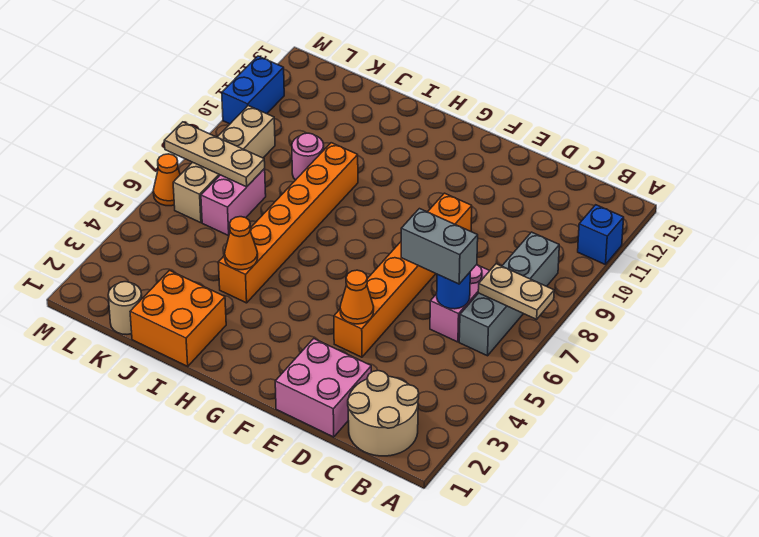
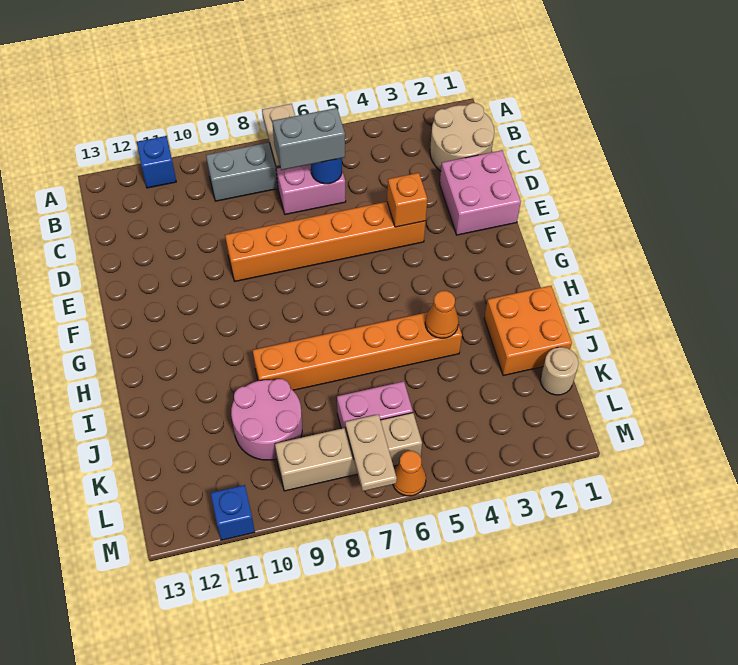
grey brick C6:D6 level 3 -> grey brick C6:C7 level 3
orange cone E4 level 2 -> orange brick E4 level 2
pink round brick J9 level 1 -> pink round brick J9:K10 level 1
tan plate K7:M7 level 2 -> tan plate L7:M7 level 2
blue brick M10:M11 level 1 -> blue brick M11 level 1

